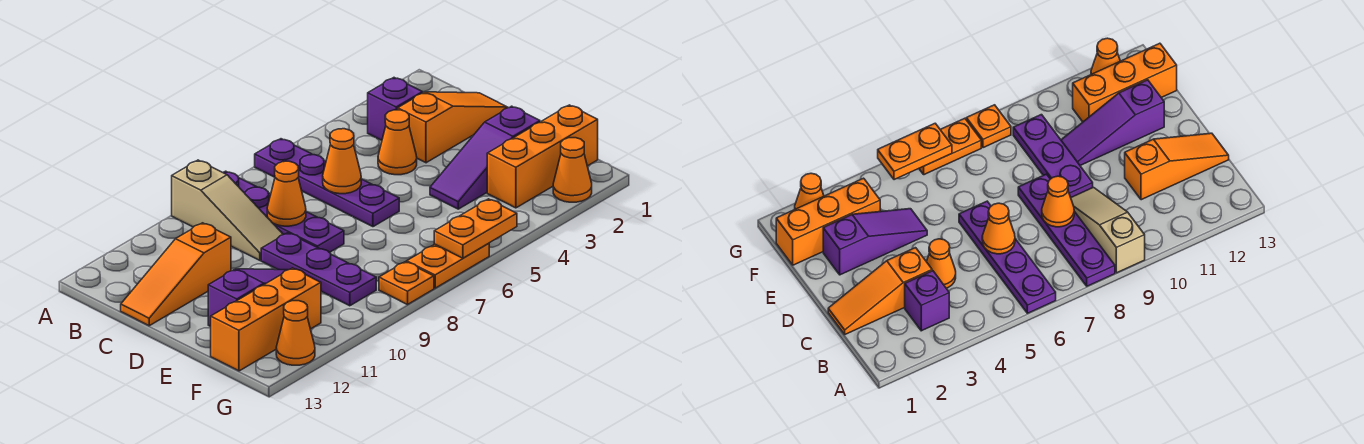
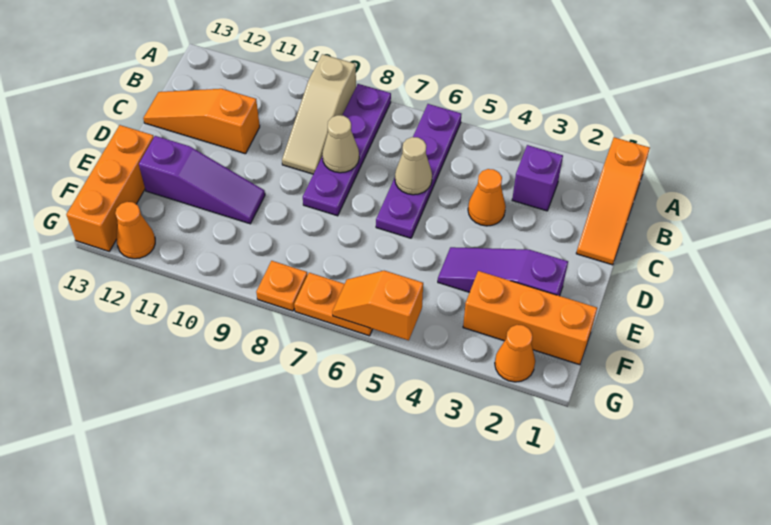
orange slope C1:C3 level 1 top 3 -> orange slope A1:C1 level 1 top A
orange cone C6 level 2 -> tan cone C6 level 2
orange cone C8 level 2 -> tan cone C8 level 2
purple plate D9:F9 level 1 -> none
orange brick F11:F13 level 1 -> orange brick E13:G13 level 1
orange plate G5:G6 level 2 -> orange slope G5:G6 level 2 top 5

